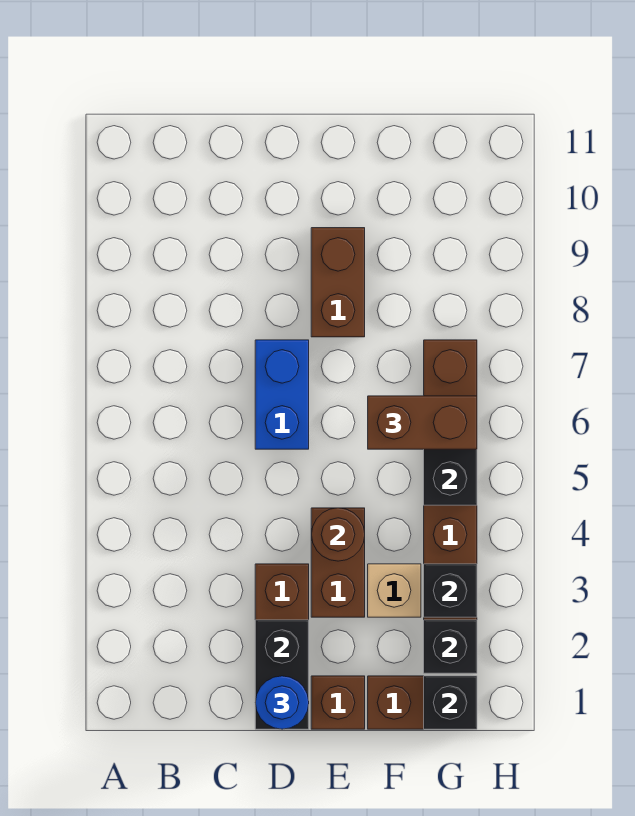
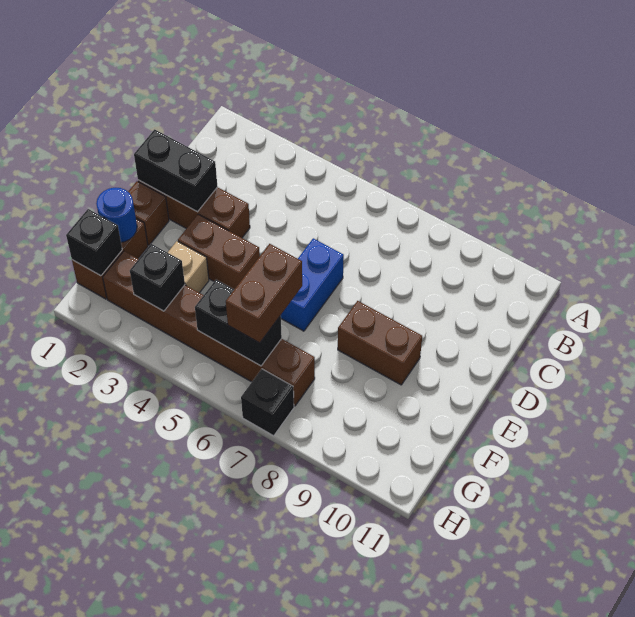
blue round brick D1 level 3 -> blue round brick F1 level 2
blue brick D6:D7 level 1 -> blue brick D6:E6 level 1
brown round brick E4 level 2 -> none
black brick G2 level 2 -> black brick H7 level 1

